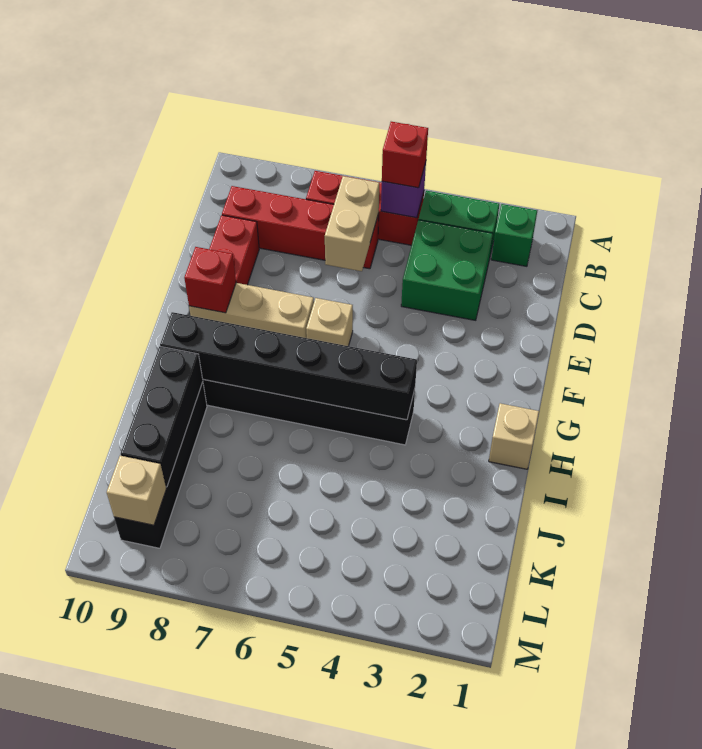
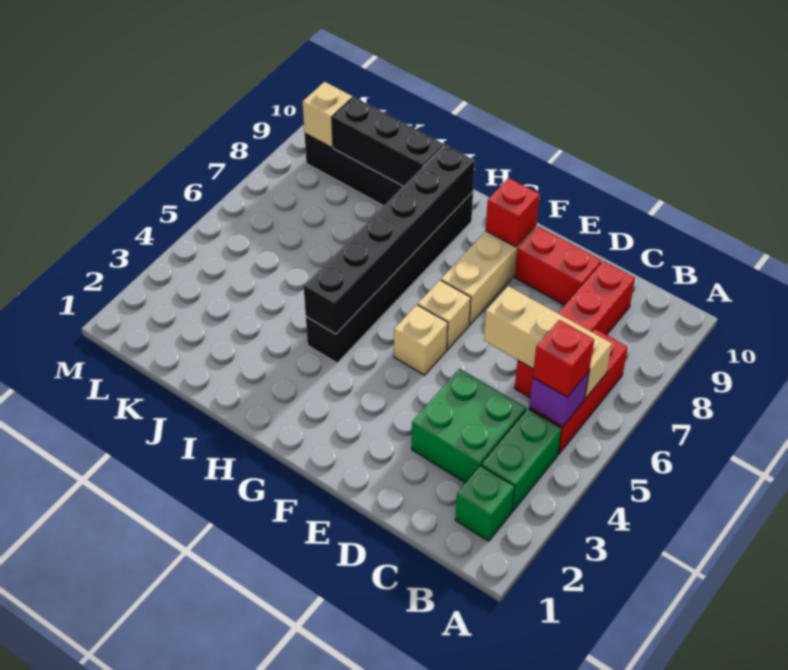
tan brick C6:D6 level 2 -> tan brick B6:D6 level 2
tan brick H1 level 1 -> tan brick F5 level 1

